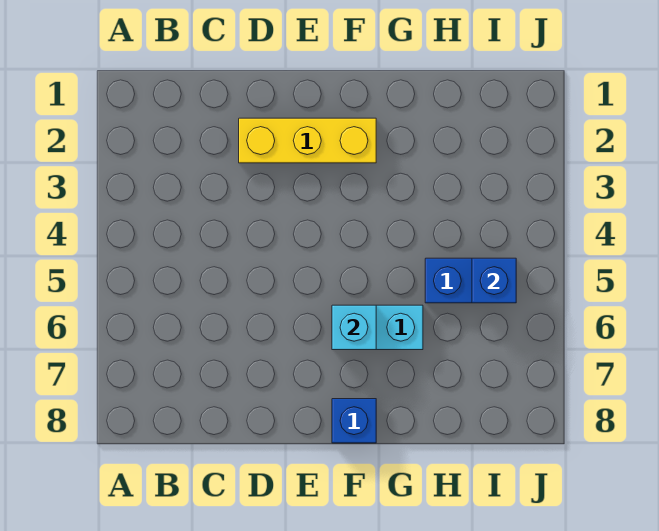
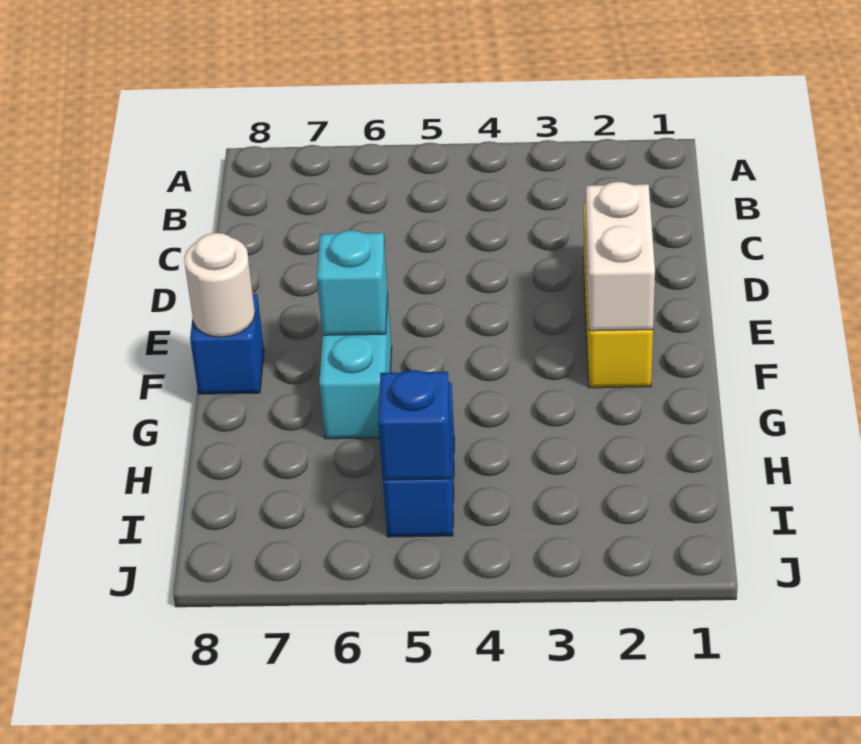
none -> white brick E2:F2 level 2
none -> white round brick F8 level 2

